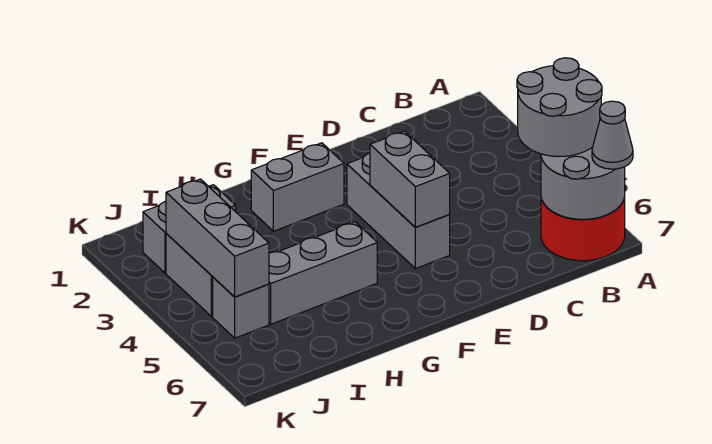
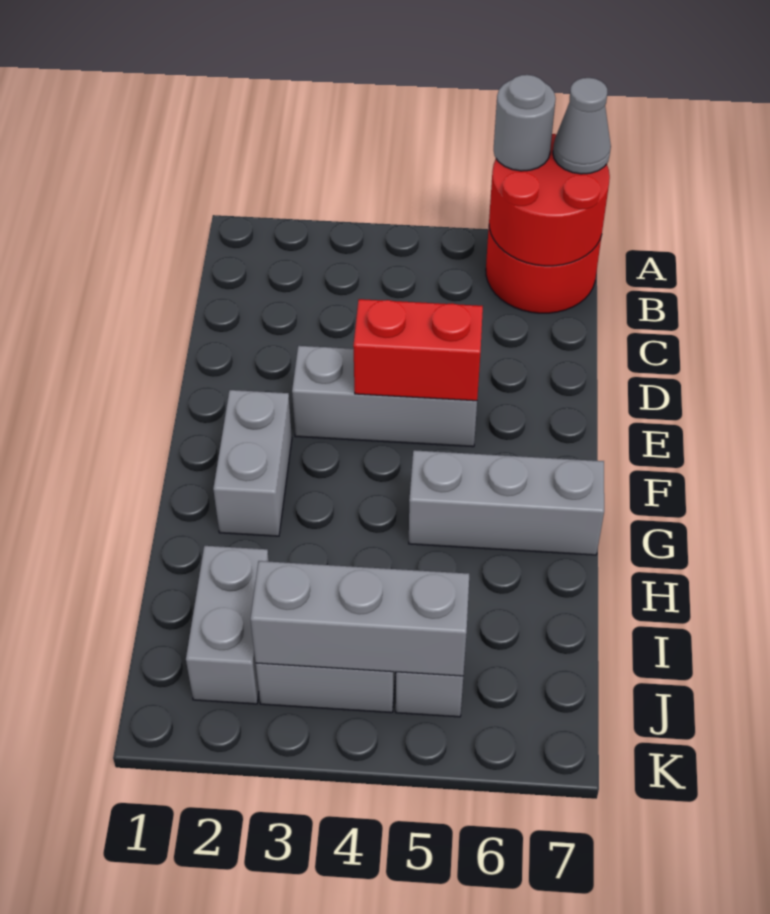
grey round brick A5:B6 level 3 -> grey round brick A6 level 3
grey round brick A6:B7 level 2 -> red round brick A6:B7 level 2
grey brick E4:E5 level 2 -> red brick E4:E5 level 2
grey brick G5:I5 level 1 -> grey brick G5:G7 level 1

